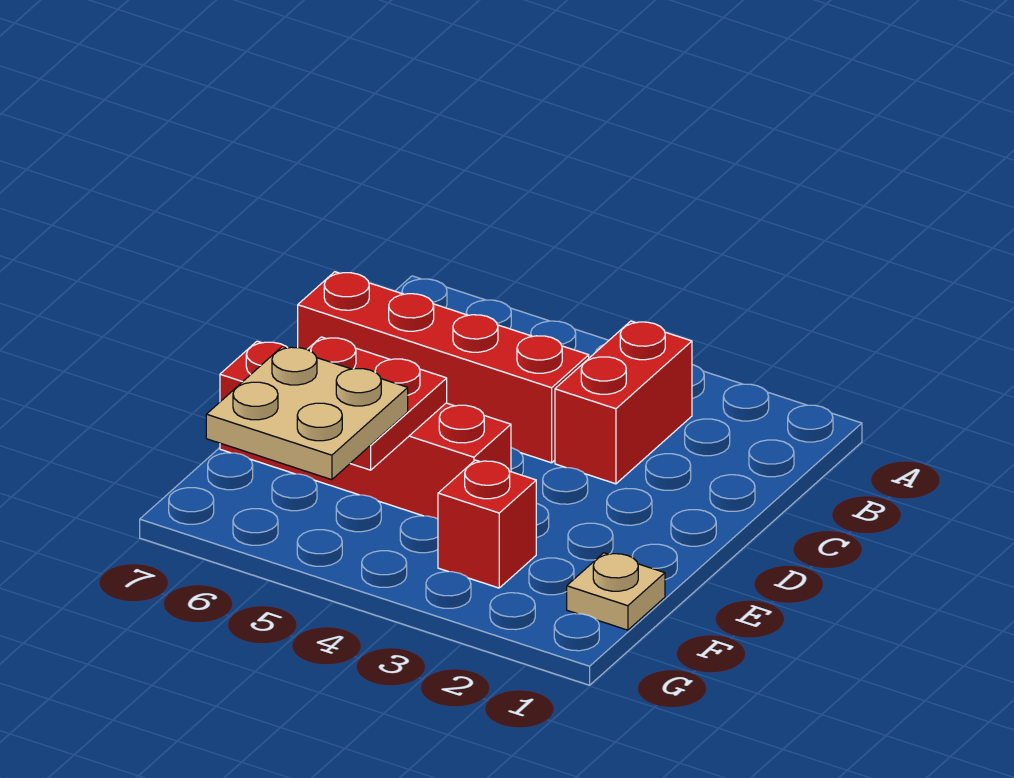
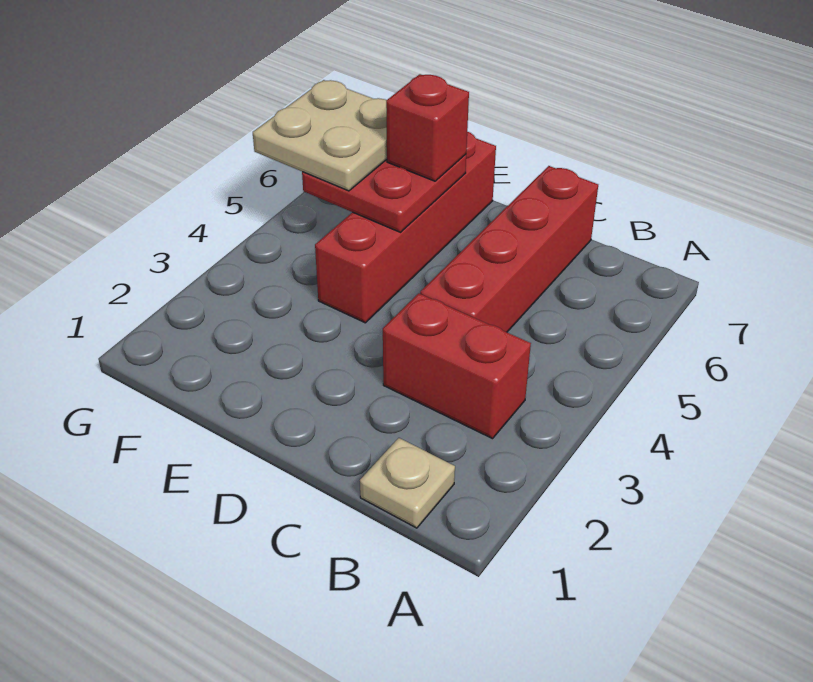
tan plate F1 level 1 -> tan plate B1 level 1
red brick F3 level 1 -> red brick E6 level 3

